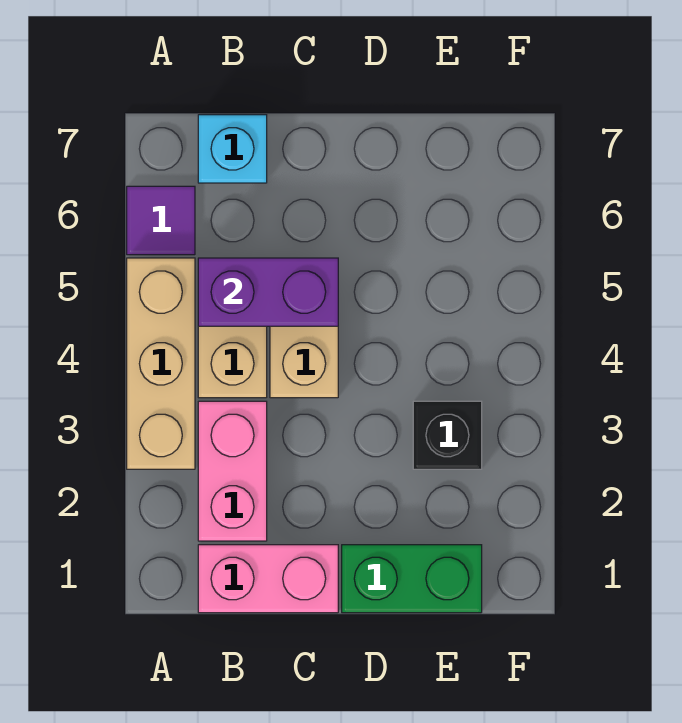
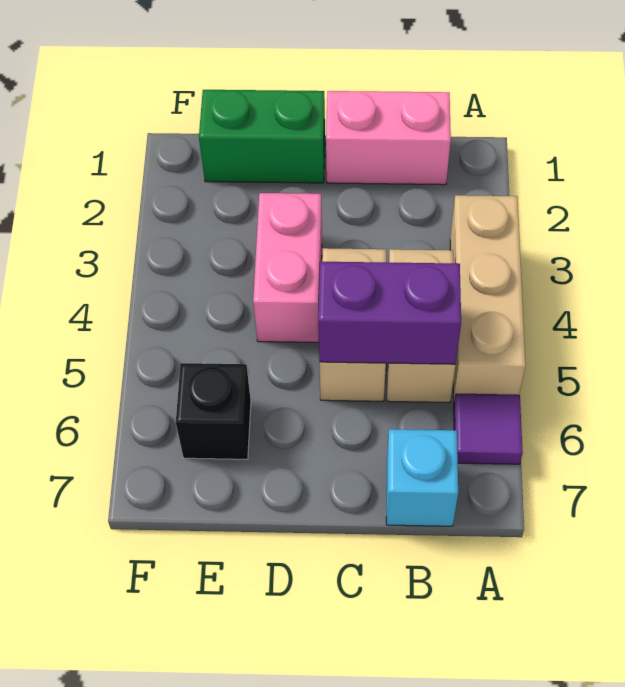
pink brick B2:B3 level 1 -> pink brick D3:D4 level 1
black brick E3 level 1 -> black brick E6 level 1

